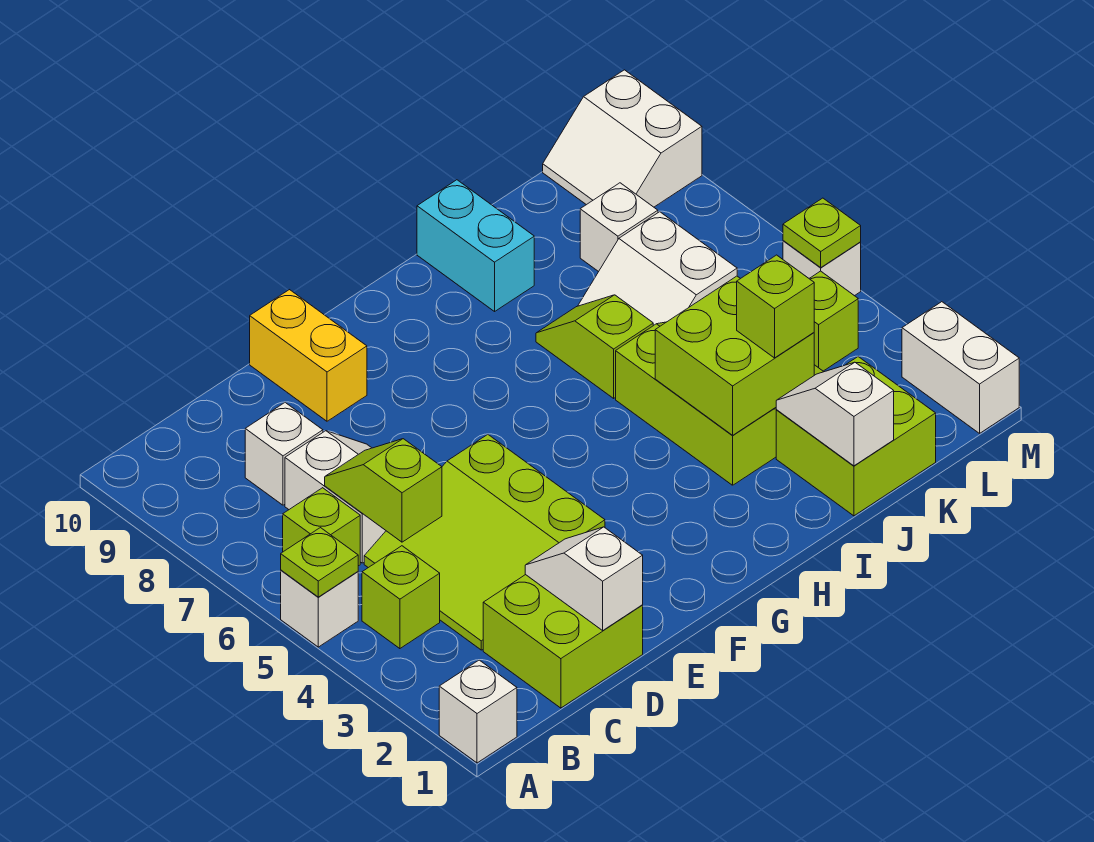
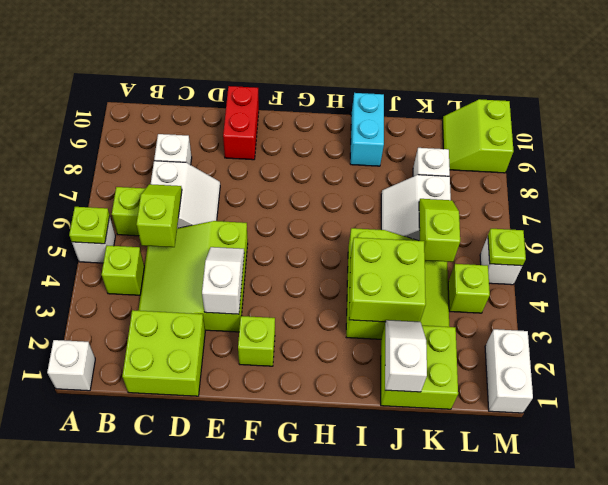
white slope D1:D2 level 2 top 1 -> white slope E3:E4 level 2 top 3
yellow brick E9:E10 level 1 -> red brick E9:E10 level 1
lime slope I6:I7 level 1 top 6 -> lime slope K5:K6 level 2 top 5
lime brick J3 level 3 -> lime brick F2 level 1
white slope L9:M10 level 1 top M -> lime slope L9:M10 level 1 top M

